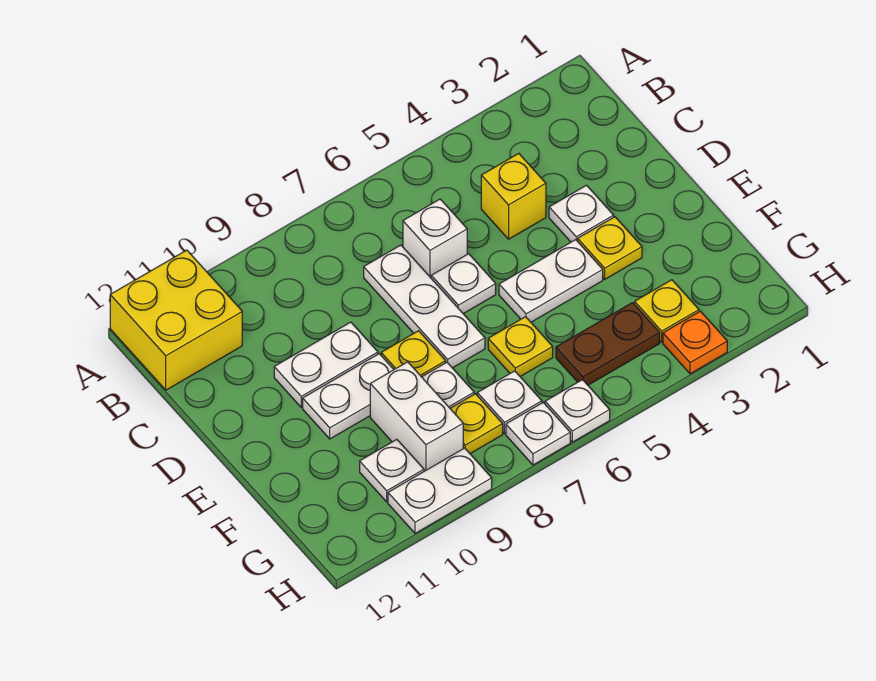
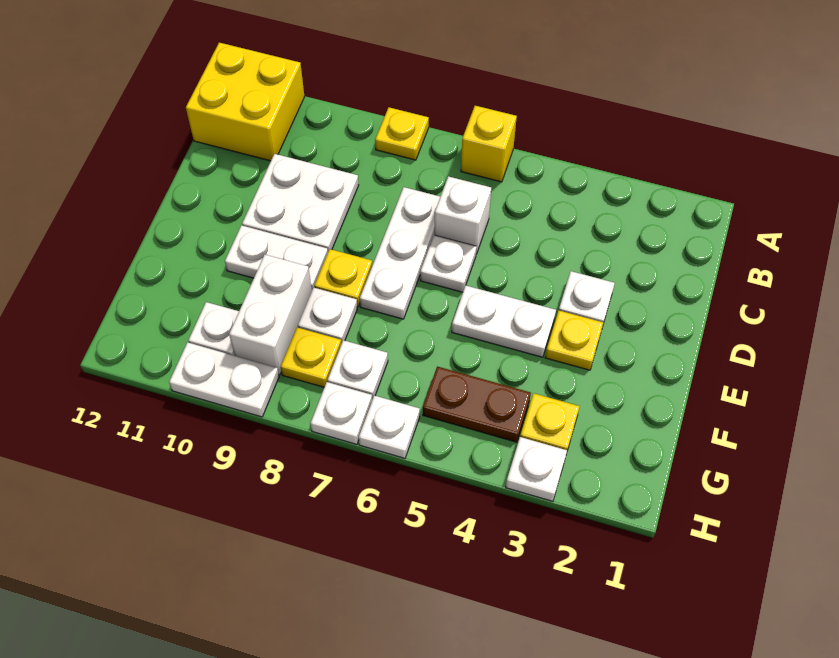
yellow brick C4 level 1 -> yellow brick A6 level 1
white plate D9:D10 level 1 -> white plate C9:D10 level 1
yellow plate F6 level 1 -> yellow plate A8 level 1
orange plate H3 level 1 -> white plate H3 level 1

